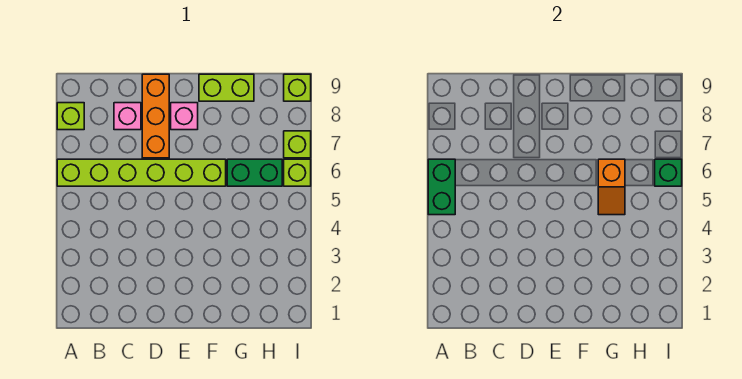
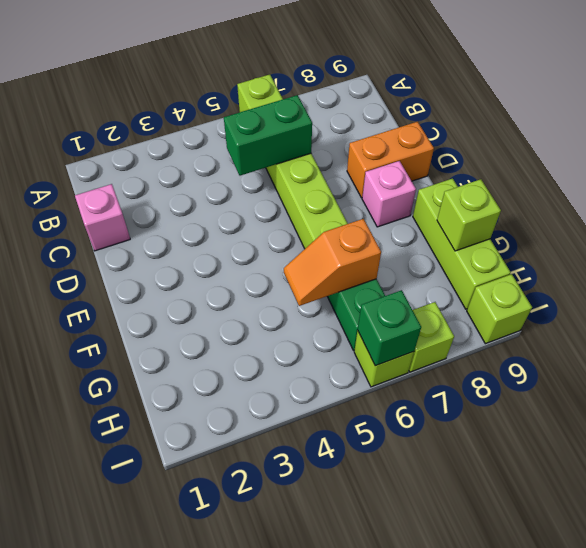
green brick A5:A6 level 2 -> green brick C5:C6 level 2
lime brick A8 level 1 -> lime brick G9 level 2
pink brick C8 level 1 -> pink brick C1 level 1
orange brick D7:D9 level 1 -> orange brick D8:D9 level 1
lime brick F9:G9 level 1 -> lime brick F9:H9 level 1

